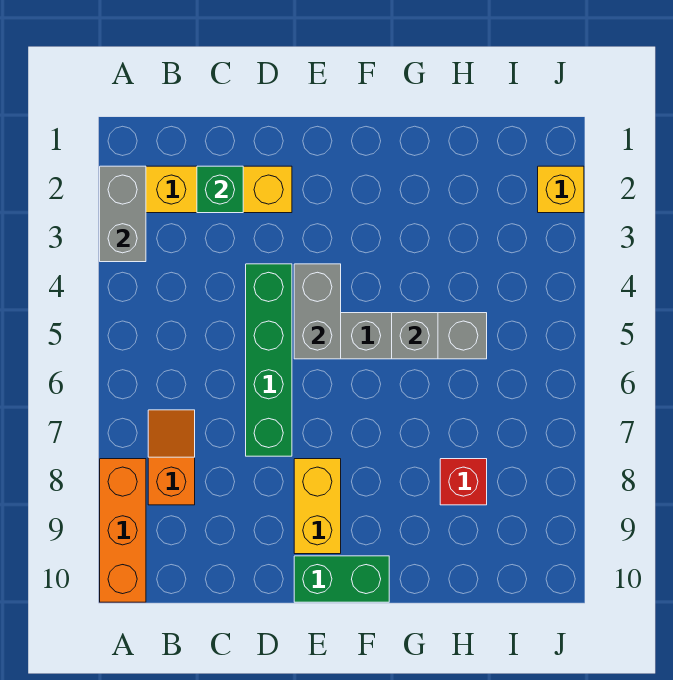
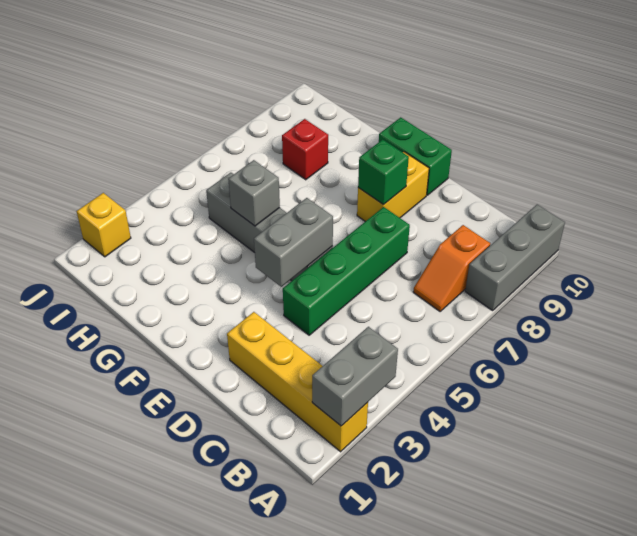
orange brick A8:A10 level 1 -> grey brick A8:A10 level 1
green brick C2 level 2 -> green brick E8 level 2

